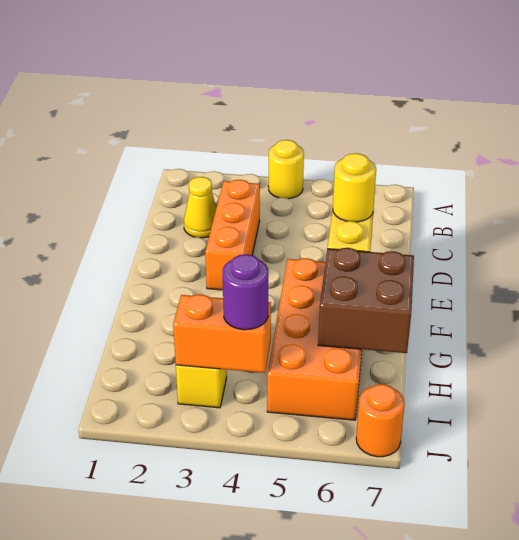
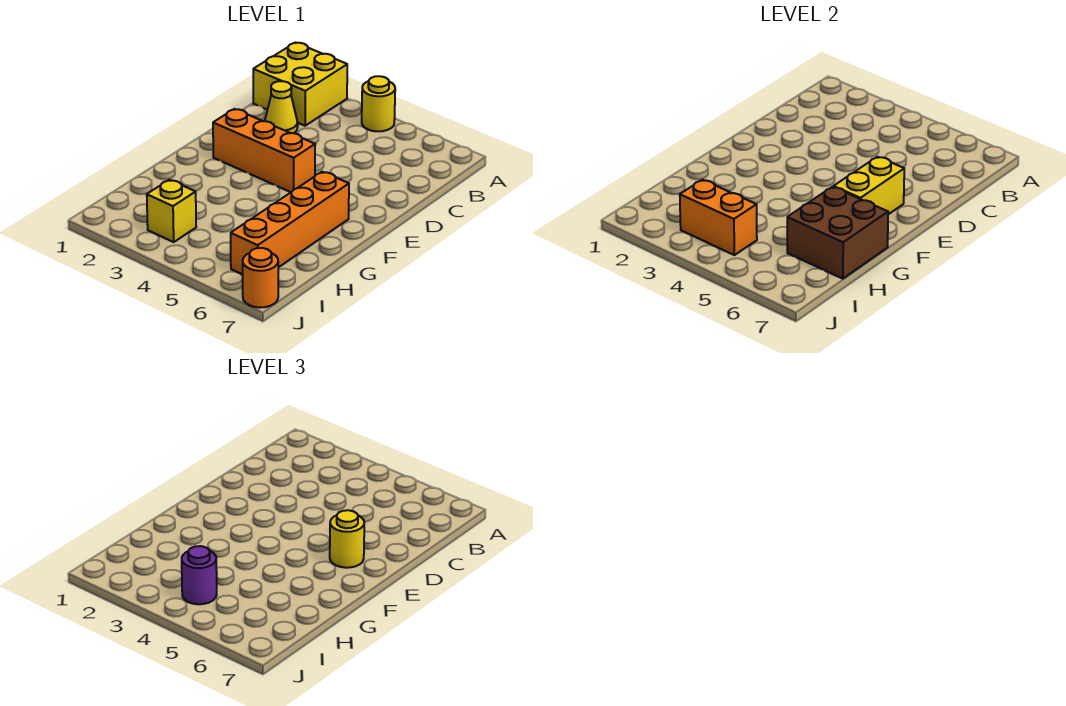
none -> yellow brick A1:B2 level 1
orange brick C3:E3 level 1 -> orange brick E2:E4 level 1
orange brick F5:I6 level 1 -> orange brick F6:I6 level 1

